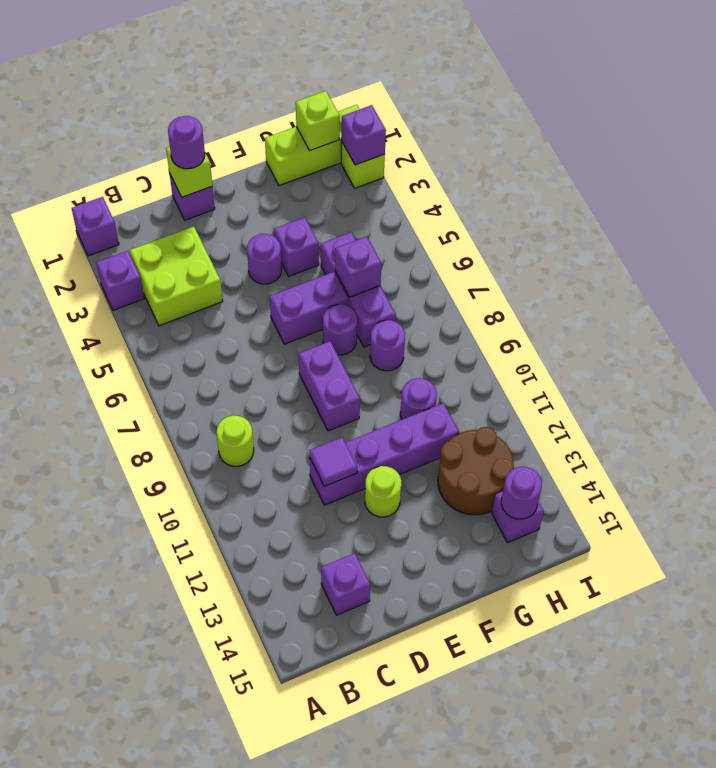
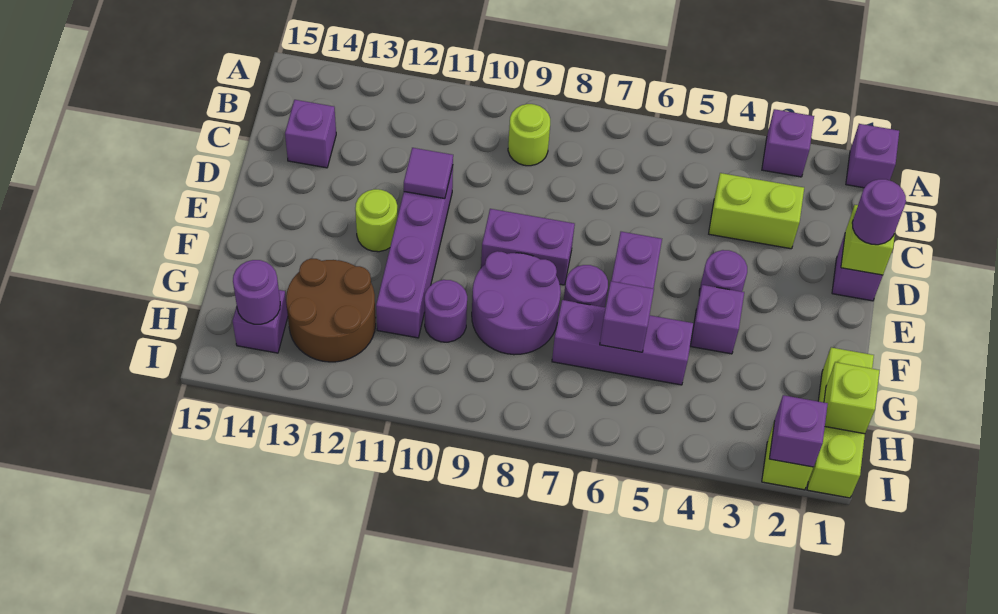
lime brick B3:C4 level 1 -> lime brick C3:C4 level 1
purple round brick G8 level 1 -> purple round brick F8:G9 level 1

